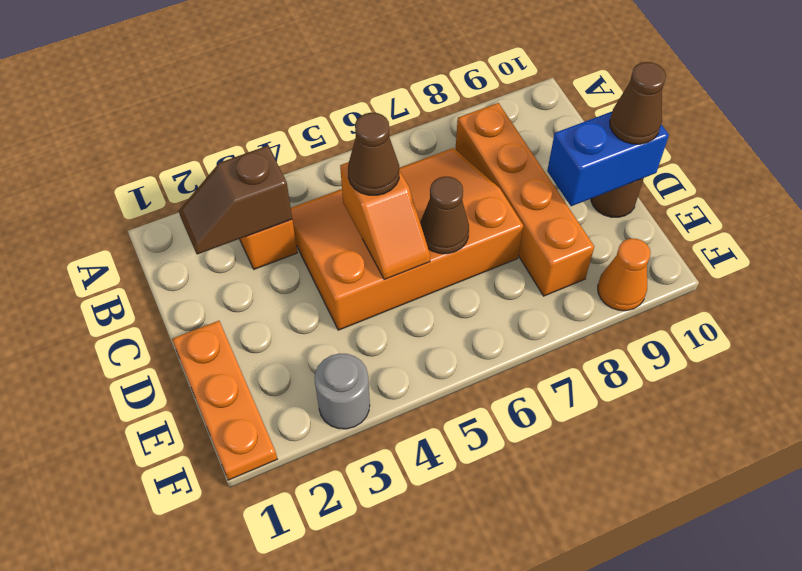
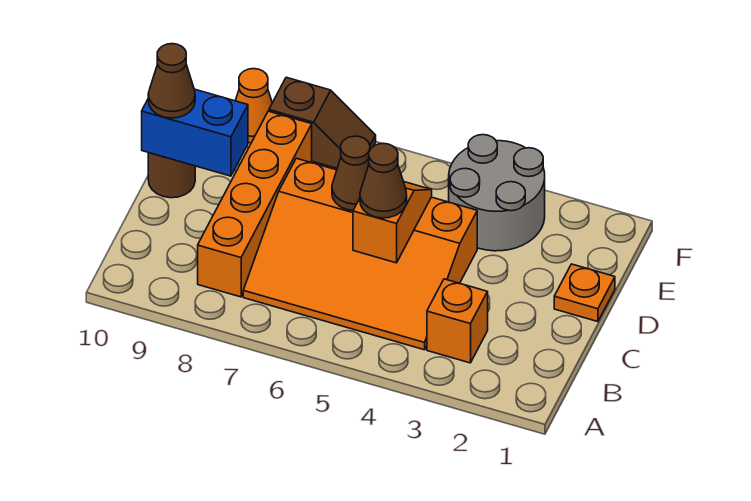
brown slope B2:B3 level 2 top 3 -> brown slope F7:F8 level 1 top 8
orange plate D1:F1 level 1 -> orange plate D1 level 1
grey round brick F3 level 1 -> grey round brick E3:F4 level 1

